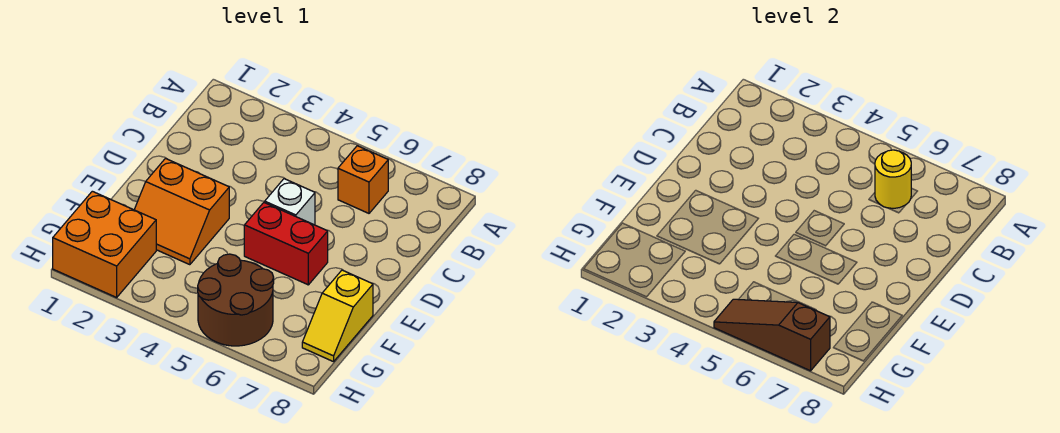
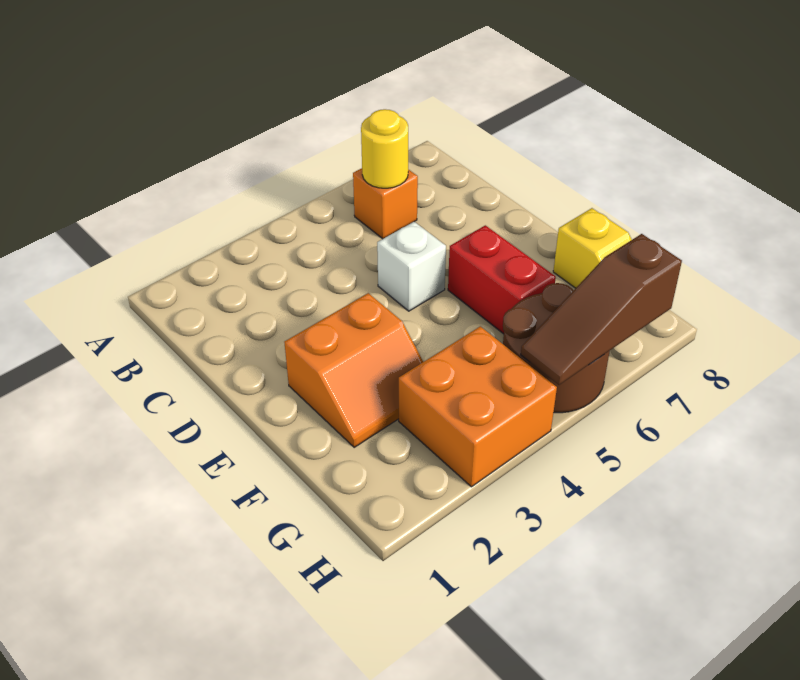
red brick E5:E6 level 1 -> red brick E6:F6 level 1
orange brick G1:H2 level 1 -> orange brick G3:H4 level 1

